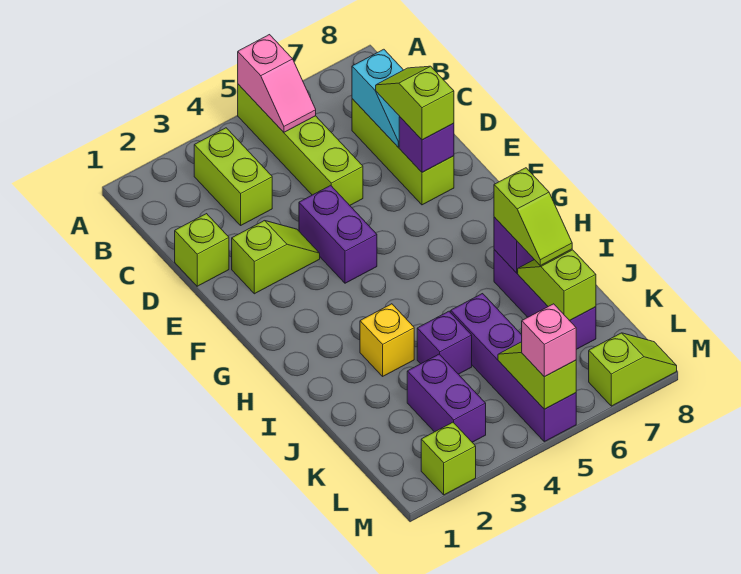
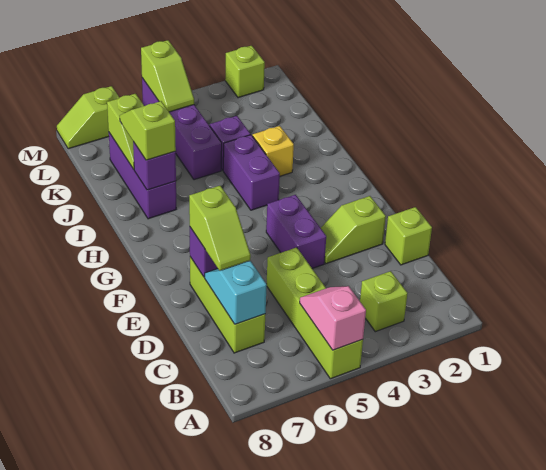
lime brick B3:C3 level 1 -> lime brick B3 level 1
purple brick K3:L3 level 1 -> purple brick H4:I4 level 1
pink brick M5 level 3 -> none

